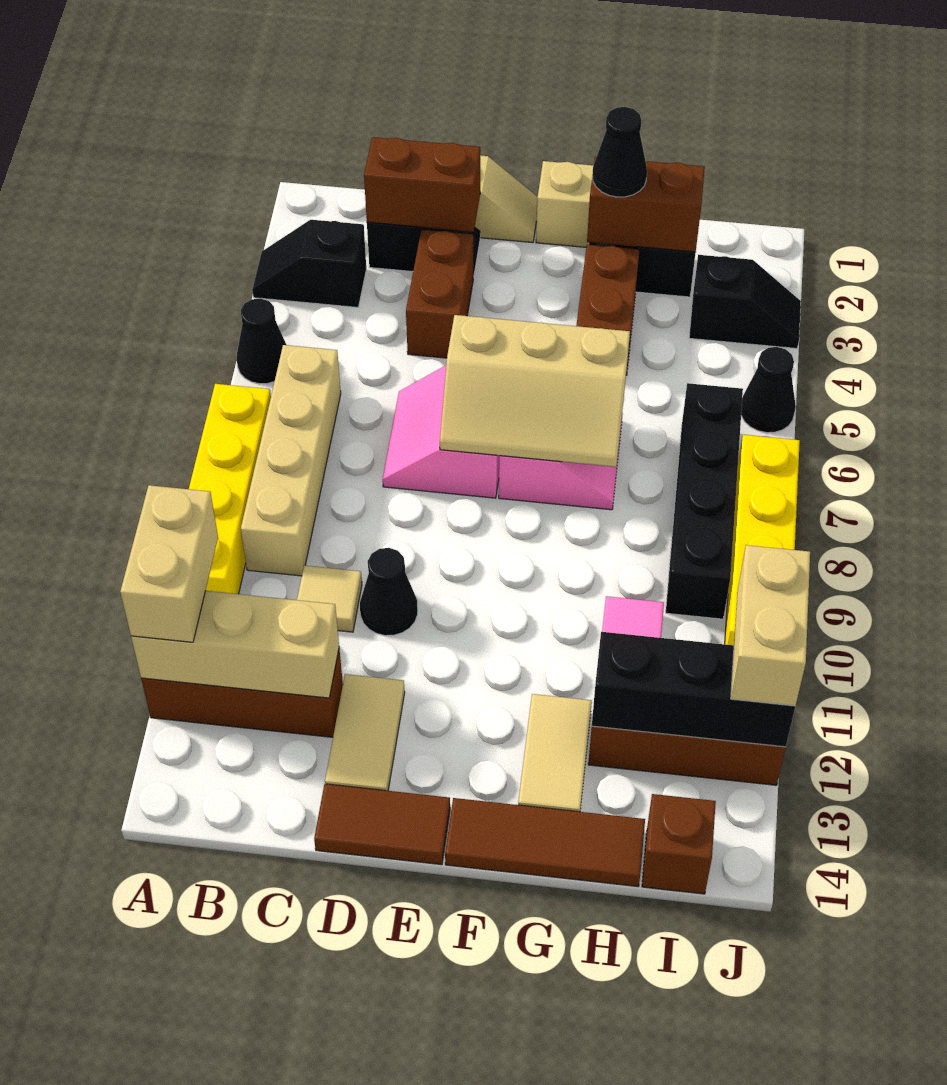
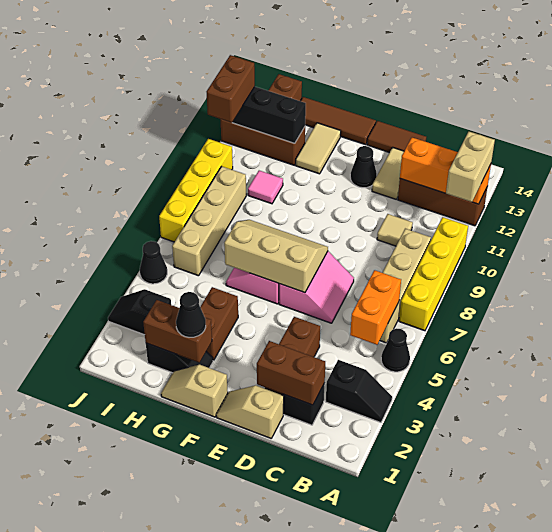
tan brick A12:C12 level 2 -> orange brick A12:C12 level 2
none -> orange brick B5:B6 level 2
black cone D10 level 1 -> black cone E12 level 1
black brick I6:I9 level 1 -> tan brick I6:I9 level 1
tan brick J11:J12 level 3 -> brown brick J11:J12 level 3

